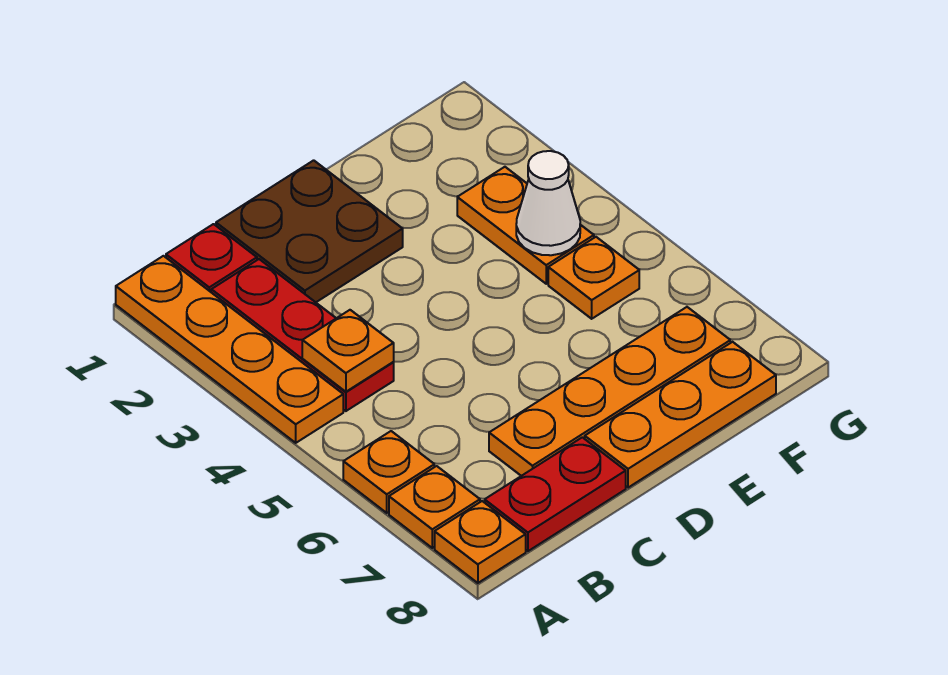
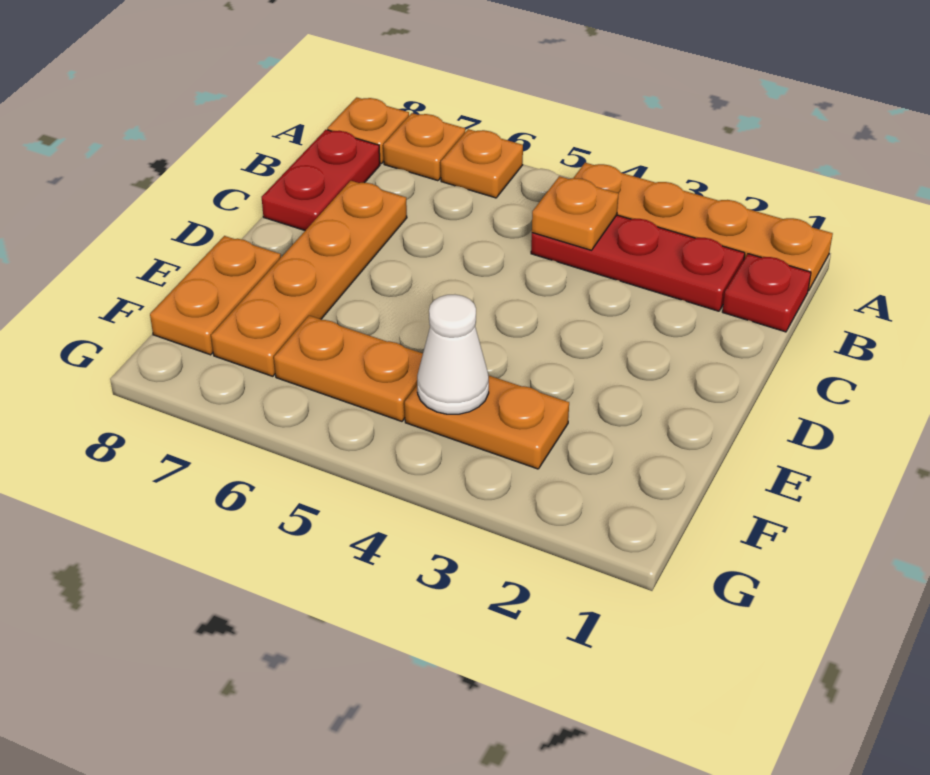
brown plate C1:D2 level 1 -> none
orange plate D8:F8 level 1 -> orange plate E8:F8 level 1
orange plate F5 level 1 -> orange plate F5:F6 level 1

